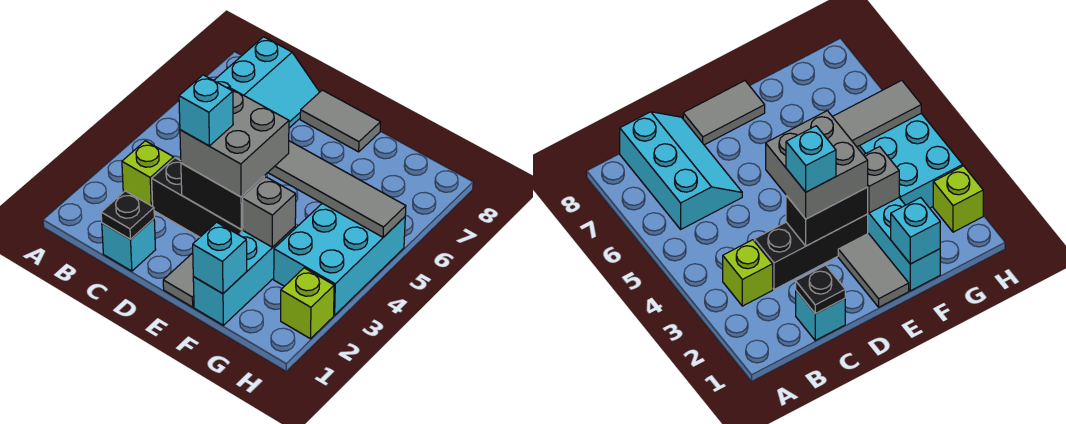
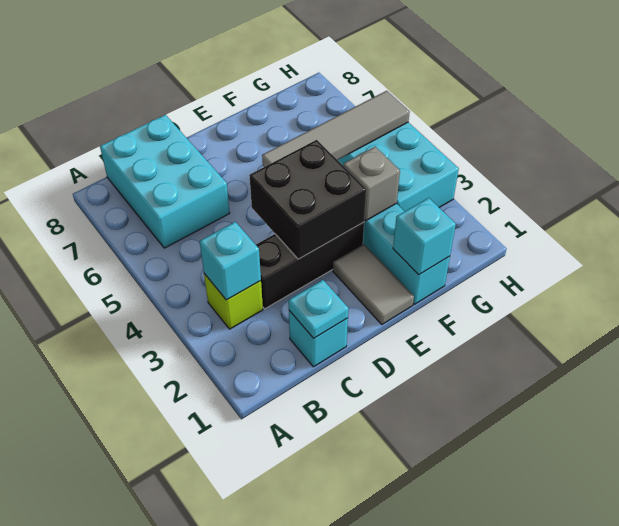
cyan slope B6:C8 level 1 top B -> cyan brick B6:C8 level 1
black plate C1 level 2 -> cyan plate C1 level 2
black brick D3:E3 level 2 -> black brick D3:E4 level 2
grey brick D3:E4 level 3 -> none
cyan brick D3 level 4 -> cyan brick B3 level 2
grey tile D8:E8 level 1 -> none
lime brick H2 level 1 -> none

